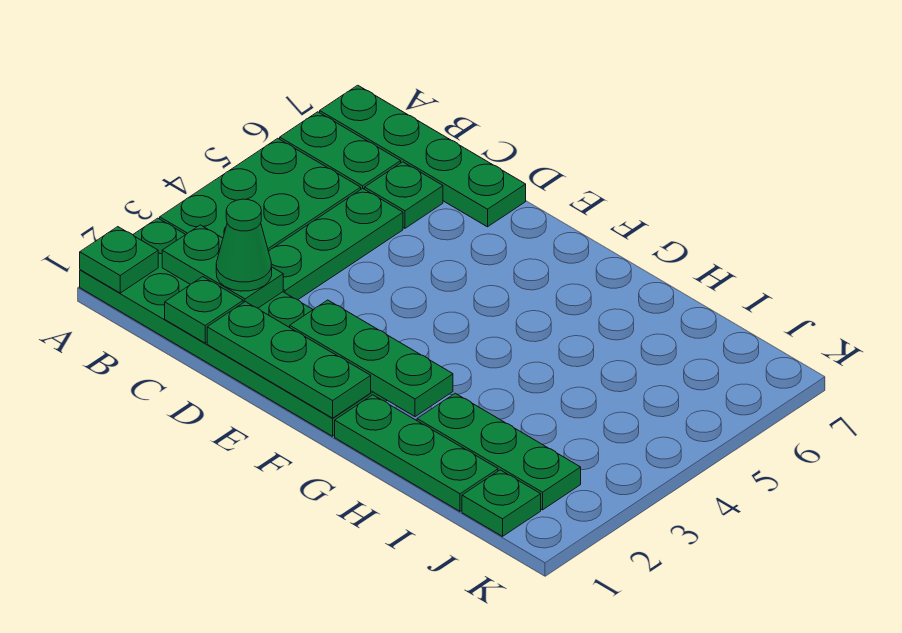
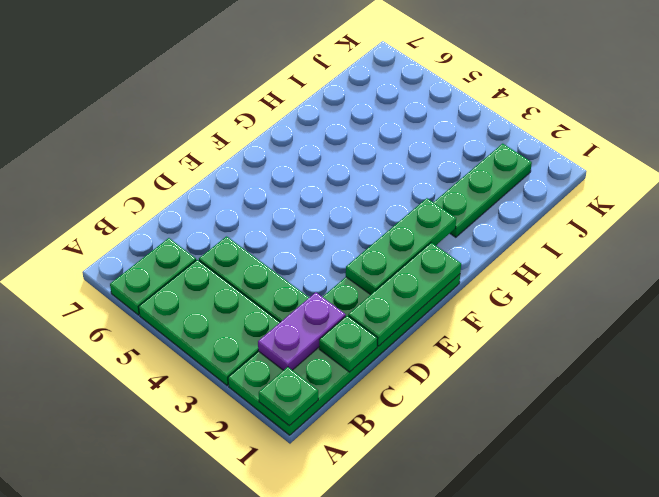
green plate A7:D7 level 1 -> none
green plate B2:C2 level 2 -> purple plate B2:C2 level 2
green cone C2 level 3 -> none
green plate C6 level 1 -> none
green plate G1:I1 level 1 -> none
green plate J1 level 1 -> none

